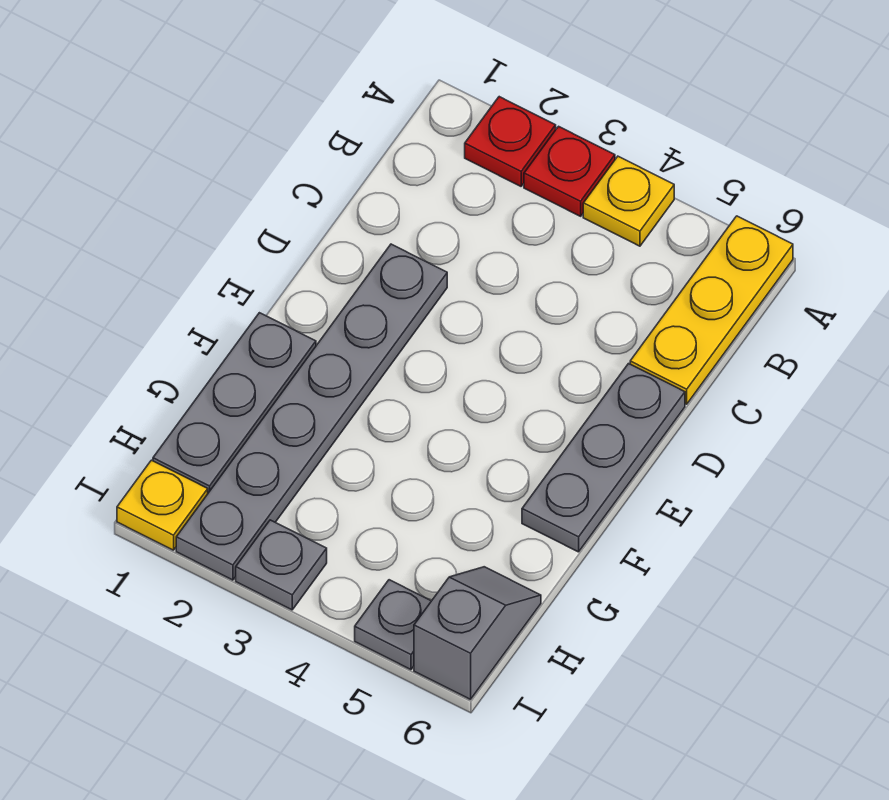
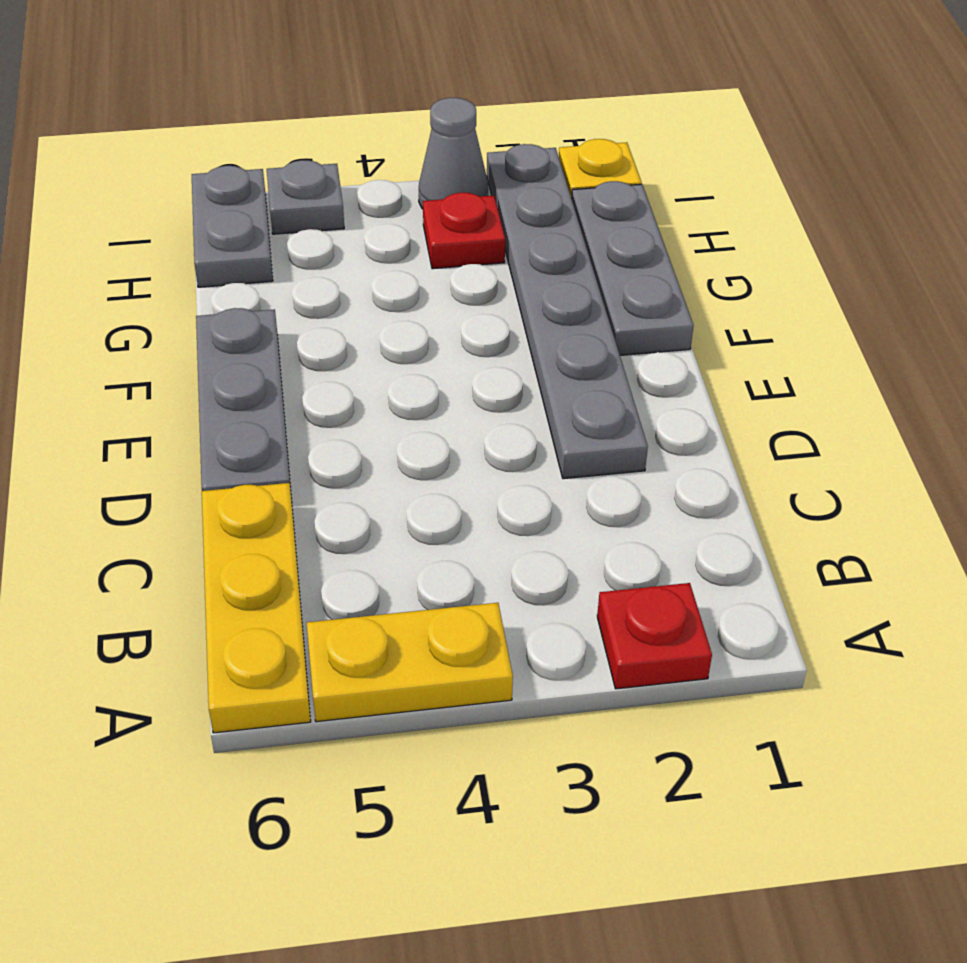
red plate A3 level 1 -> red plate H3 level 1
yellow plate A4 level 1 -> yellow plate A4:A5 level 1
grey slope H6:I6 level 1 top I -> grey plate H6:I6 level 1
grey plate I3 level 1 -> grey cone I3 level 1

